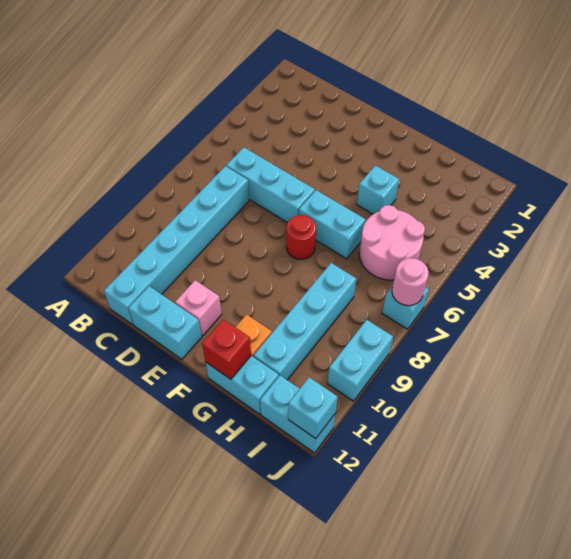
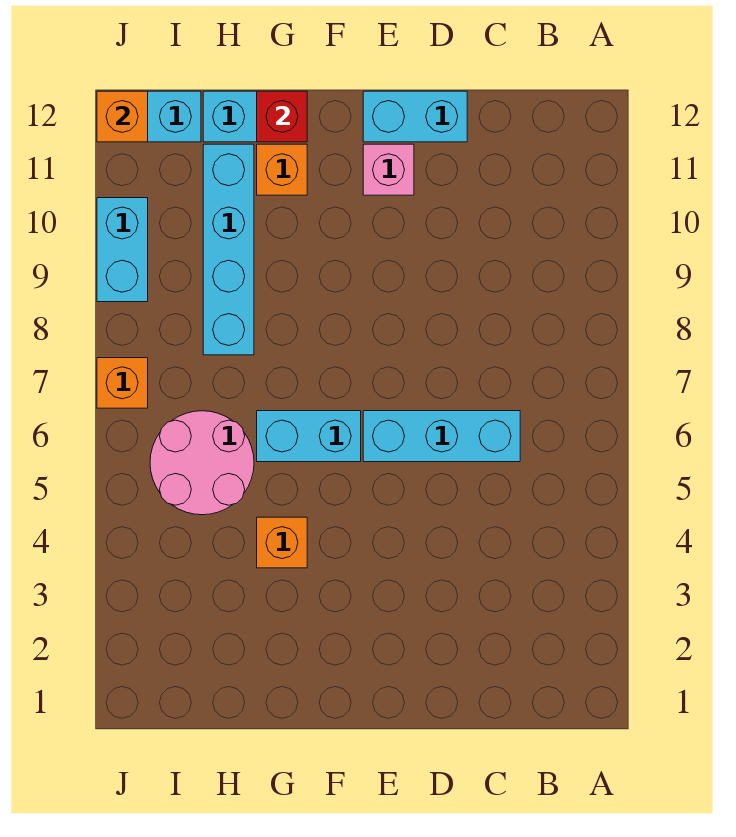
cyan brick C7:C12 level 1 -> none
red round brick F7 level 1 -> none
cyan brick G4 level 1 -> orange brick G4 level 1
cyan brick J7 level 1 -> orange brick J7 level 1
pink round brick J7 level 2 -> none
cyan brick J12 level 2 -> orange brick J12 level 2

